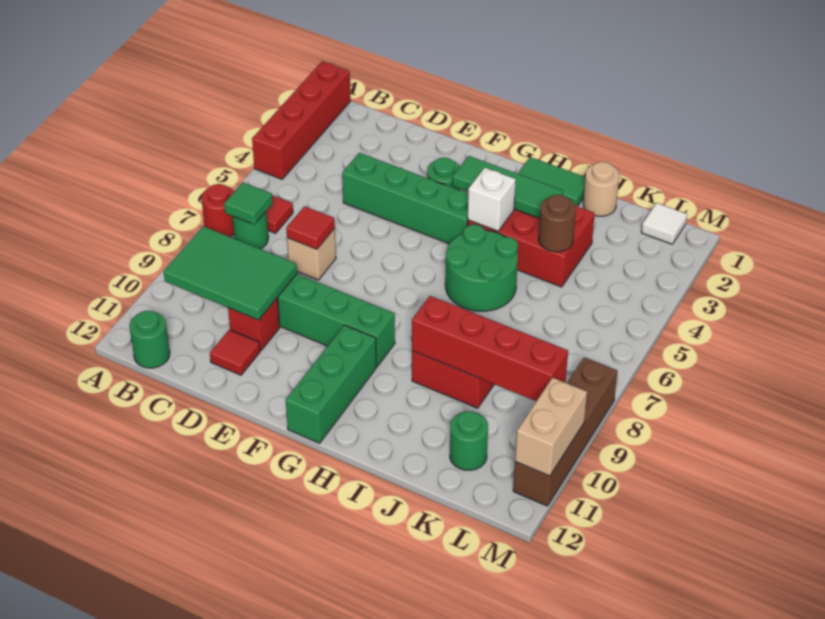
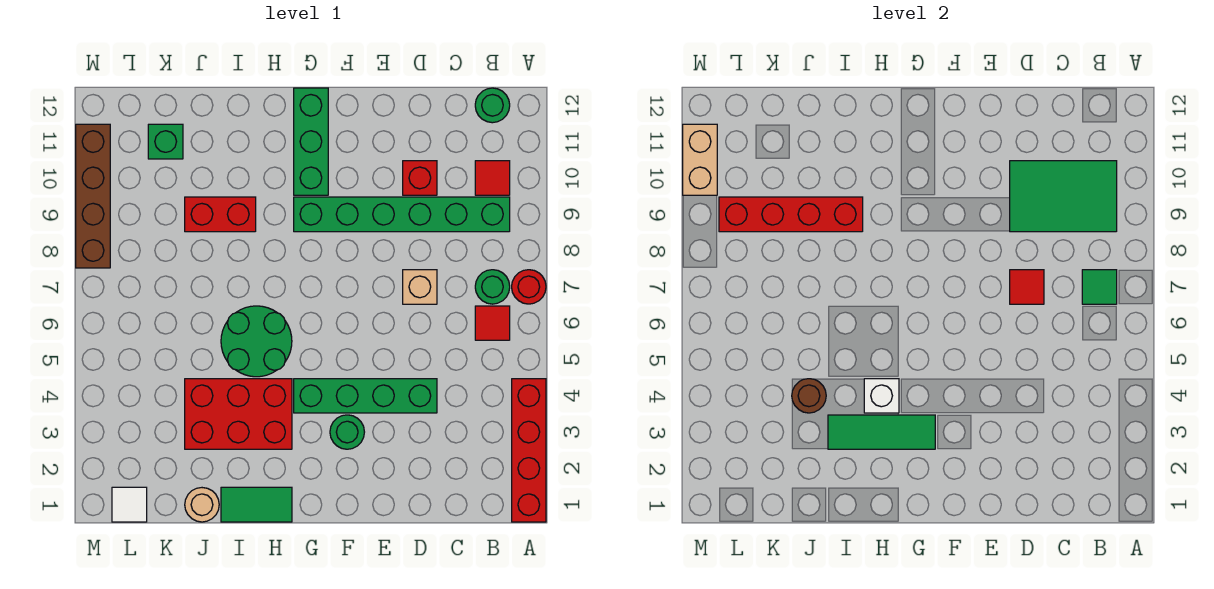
red tile D11 level 1 -> red tile B10 level 1
green round brick K11 level 1 -> green brick K11 level 1

